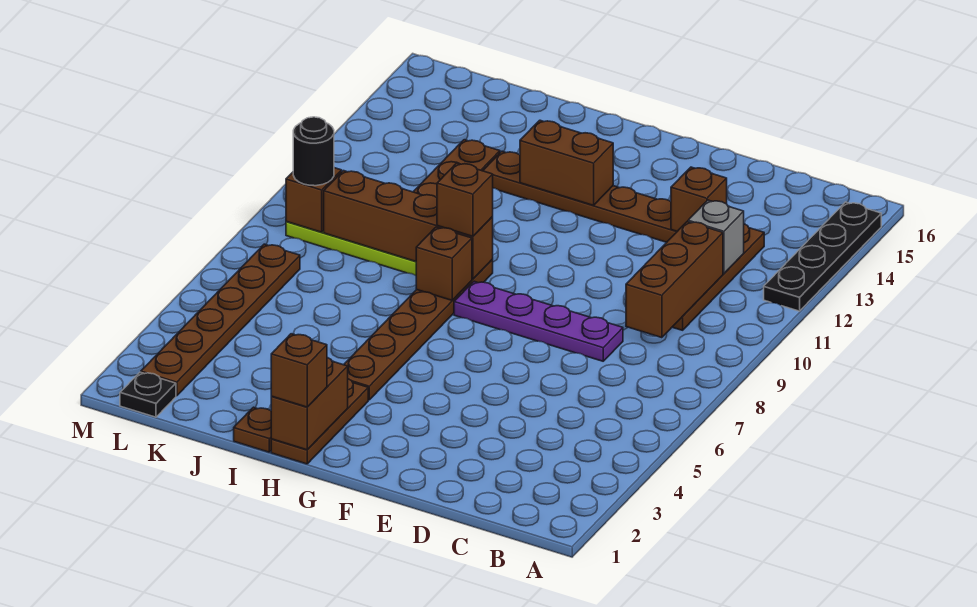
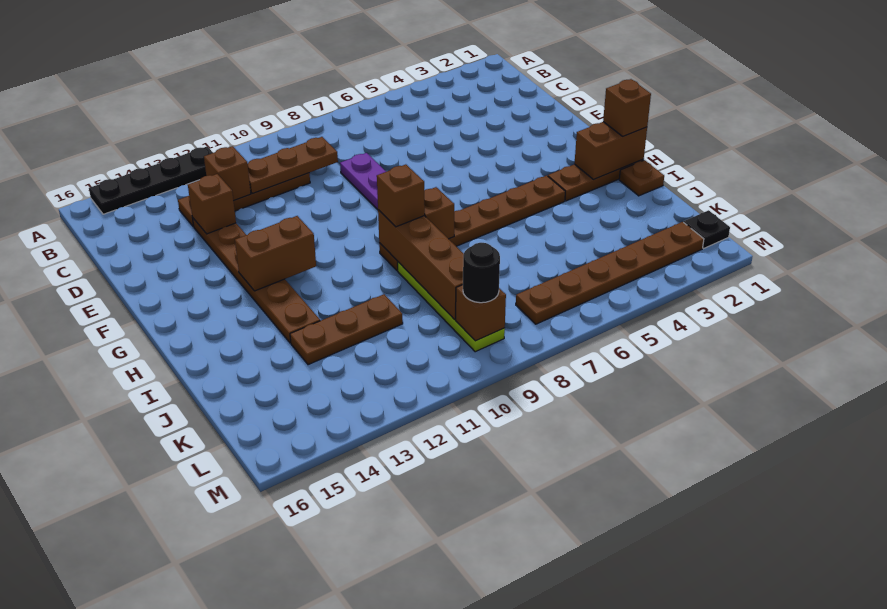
brown brick C9:C11 level 2 -> brown plate C9:C11 level 2
grey brick C12 level 2 -> brown brick C12 level 2
brown brick G13:H13 level 2 -> brown brick G12:G13 level 2

